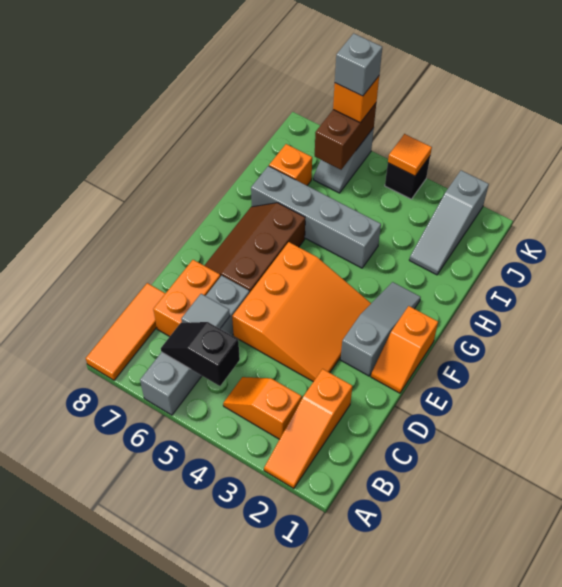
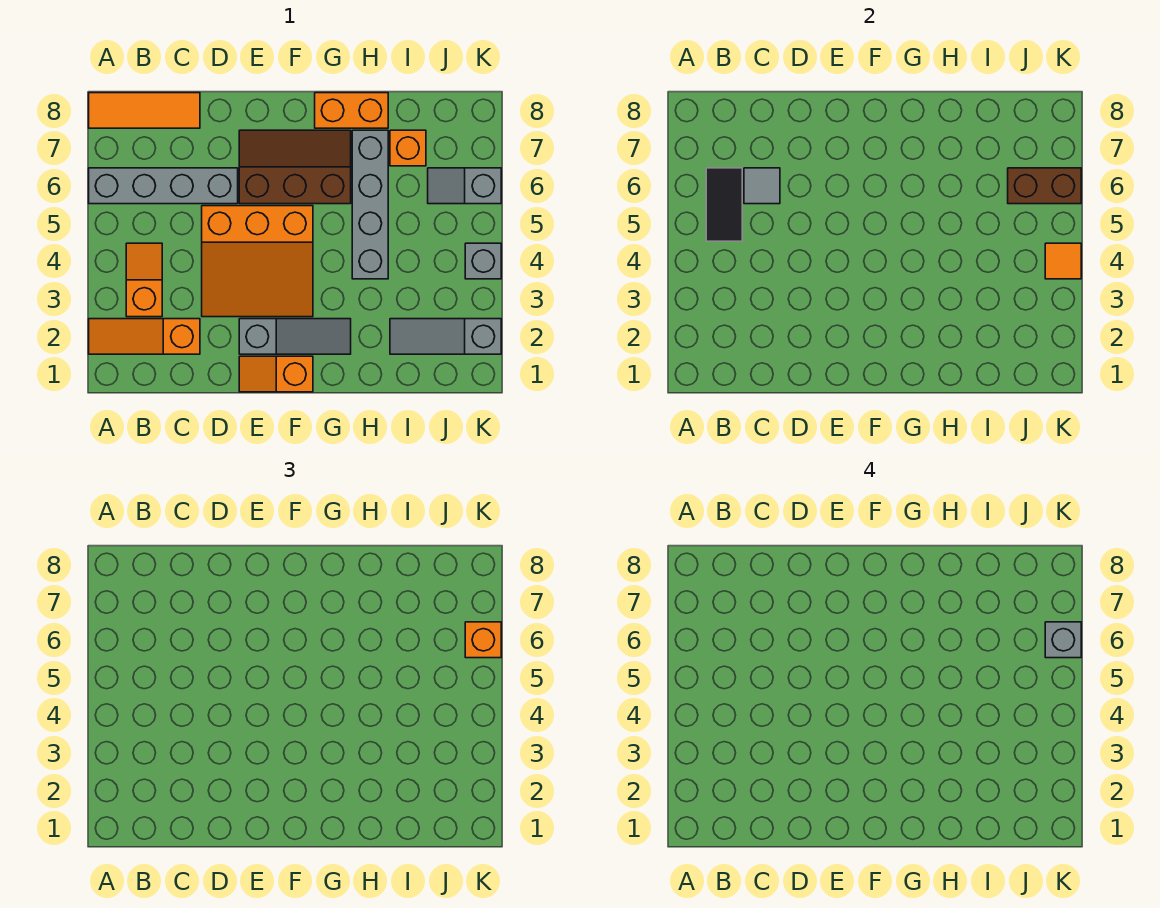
black slope B5:B6 level 2 top 5 -> black tile B5:B6 level 2
orange brick C7:D7 level 1 -> orange brick G8:H8 level 1
black brick K4 level 1 -> grey brick K4 level 1

